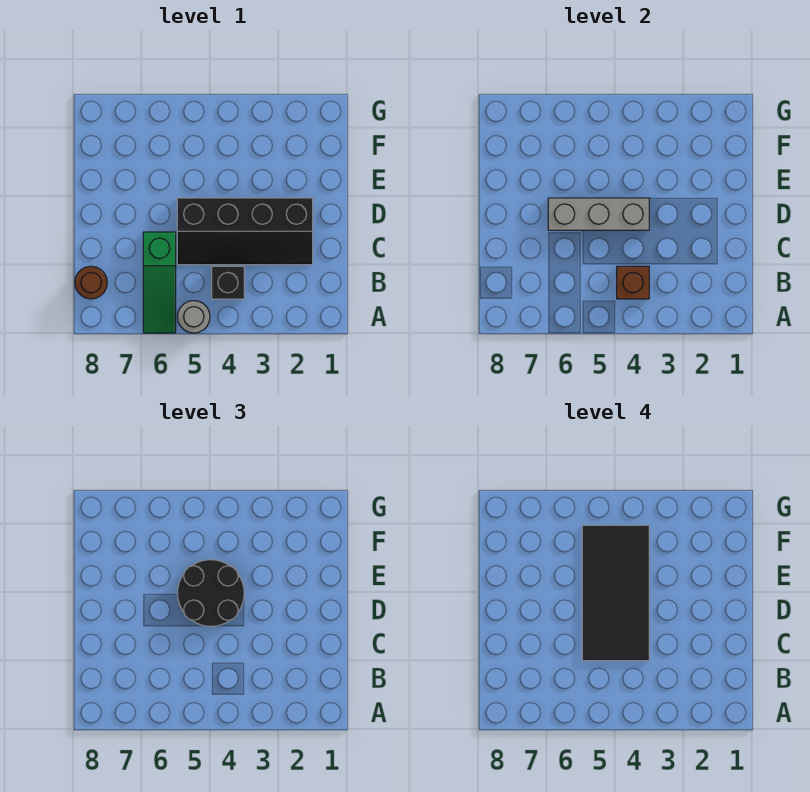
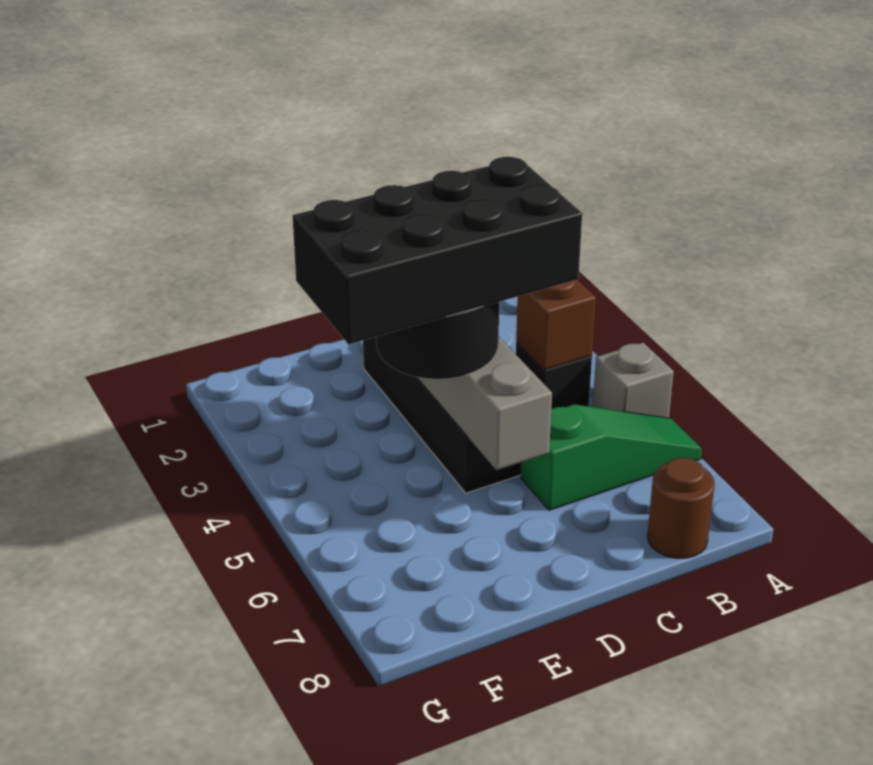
grey round brick A5 level 1 -> grey brick A5 level 1
black tile C4:F5 level 4 -> black brick C4:F5 level 4

